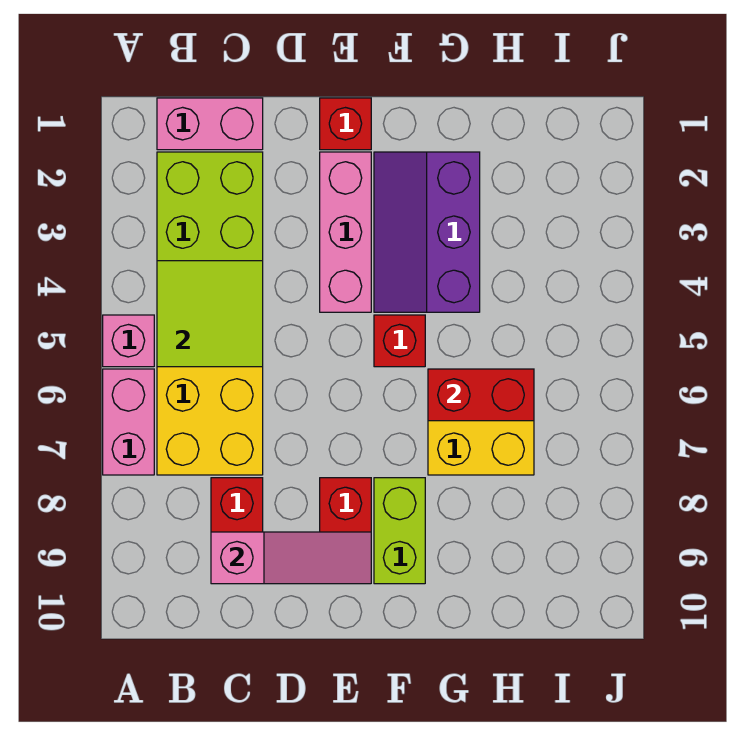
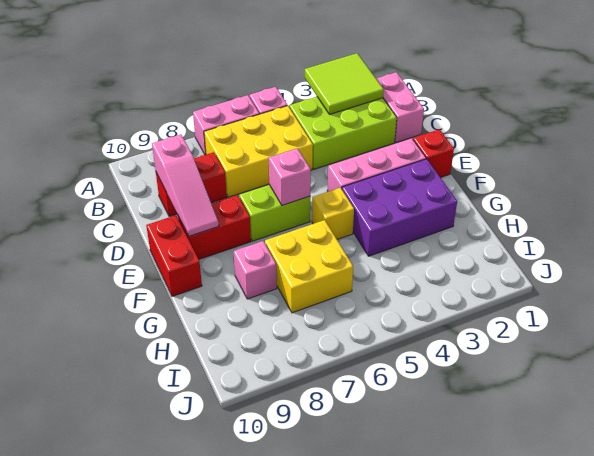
lime tile B4:C5 level 2 -> lime tile A2:B3 level 2
none -> pink brick E6 level 2
purple slope F2:G4 level 1 top G -> purple brick F2:G4 level 1
red brick F5 level 1 -> yellow brick F5 level 1
lime brick F8:F9 level 1 -> lime brick E6:E7 level 1
red brick G6:H6 level 2 -> red brick E10:F10 level 1
none -> pink brick G8 level 1

